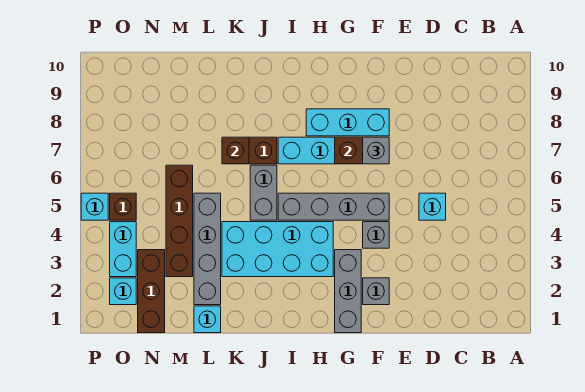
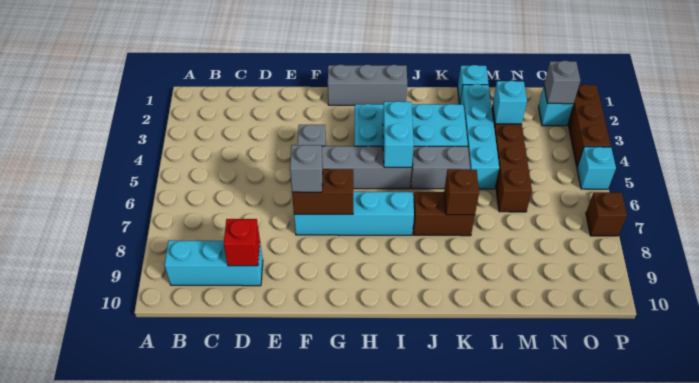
cyan brick D5 level 1 -> cyan brick M3 level 2
none -> red brick D9 level 2
grey brick F2 level 1 -> grey brick O2 level 2
cyan brick F8:H8 level 1 -> cyan brick B9:D9 level 1
grey brick G1:G3 level 1 -> grey brick G1:I1 level 1
grey brick J5:J6 level 1 -> grey brick J5:K5 level 1
grey brick L2:L5 level 1 -> cyan brick L2:L5 level 1
brown brick N1:N3 level 1 -> brown brick P2:P4 level 1
cyan brick O3:O4 level 1 -> cyan brick I4:I5 level 2
brown brick O5 level 1 -> brown brick P7 level 1

